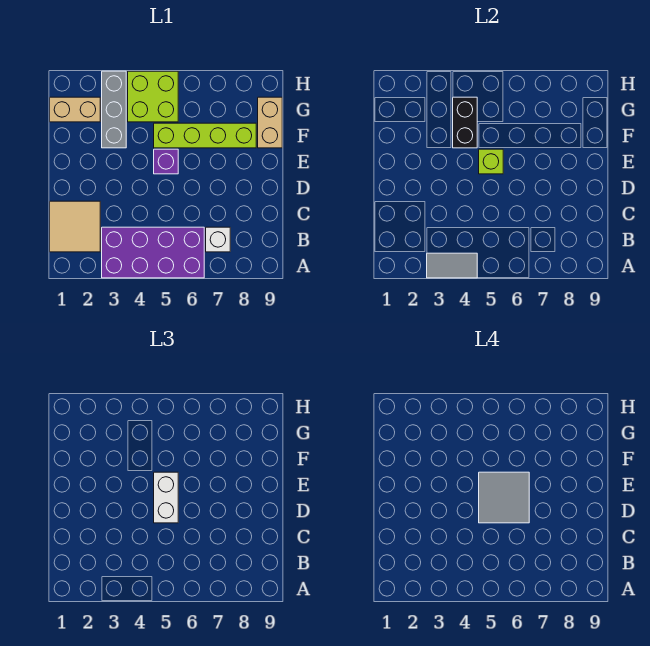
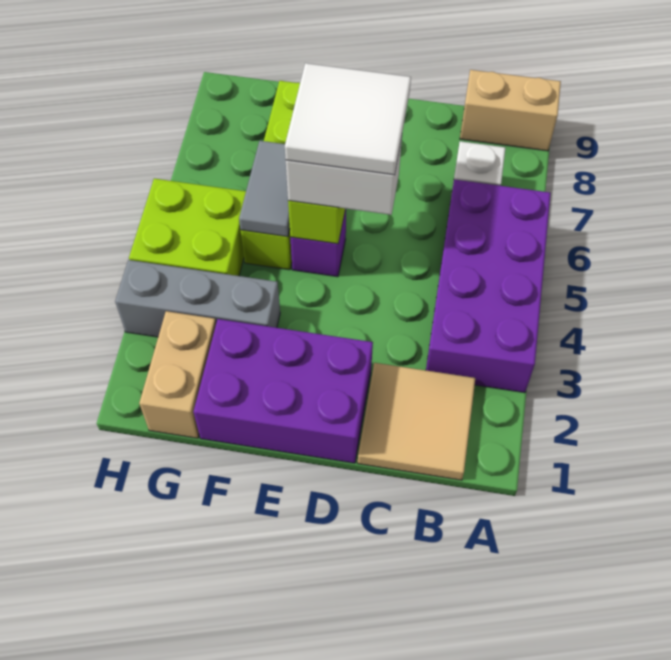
grey tile A3:A4 level 2 -> grey tile F5:F6 level 2
none -> purple brick D1:F2 level 1
grey tile D5:E6 level 4 -> white tile D5:E6 level 4
black brick F4:G4 level 2 -> none
tan brick F9:G9 level 1 -> tan brick A9:B9 level 1

